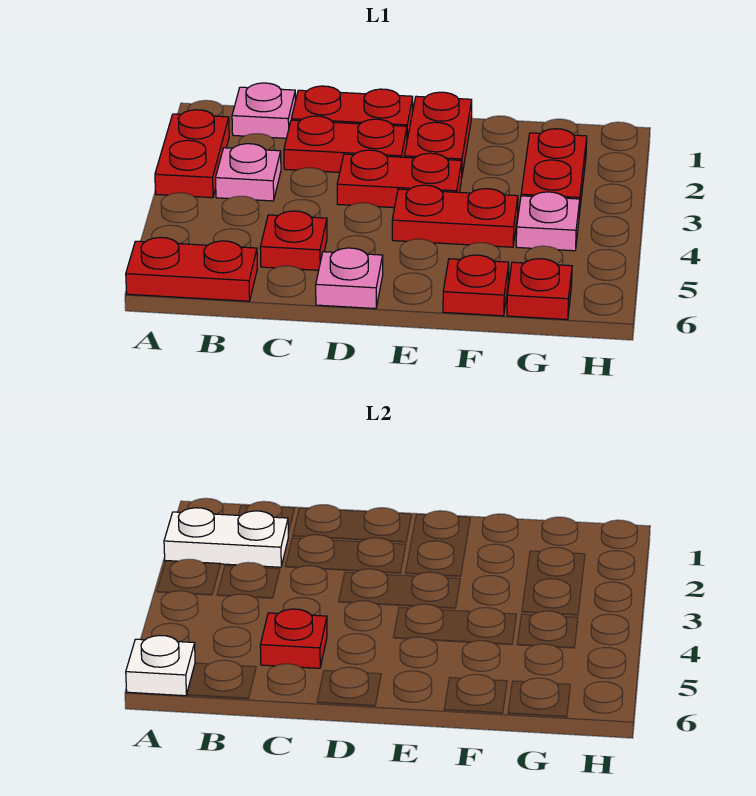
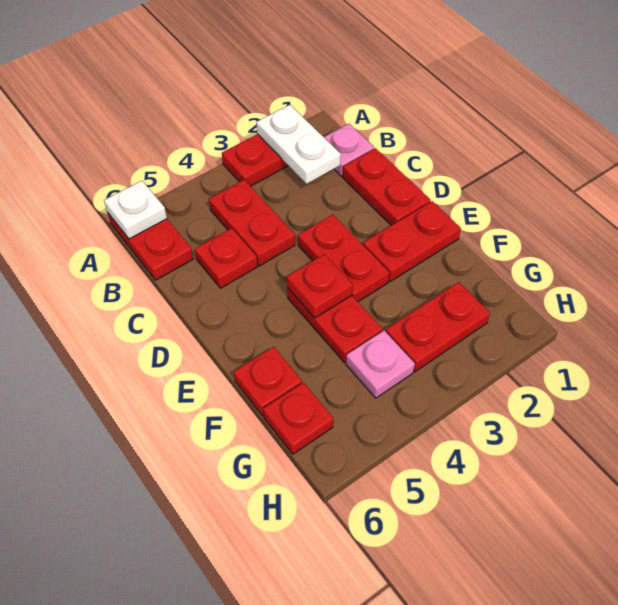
pink plate B3 level 1 -> none
red plate C2:D2 level 1 -> red plate B4:C4 level 1
red plate C5 level 2 -> red plate E4 level 2
pink plate D6 level 1 -> none

